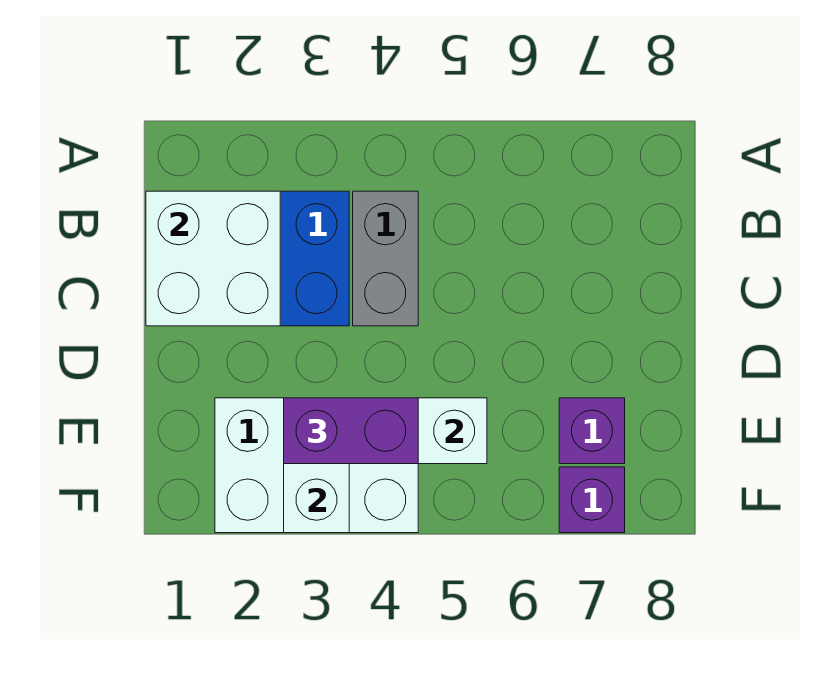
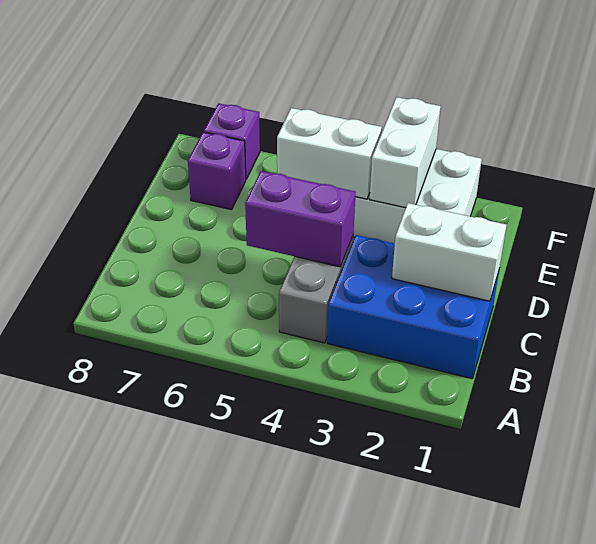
white brick B1:C2 level 2 -> white brick C1:C2 level 2
purple brick E3:E4 level 3 -> purple brick C4:C5 level 2

